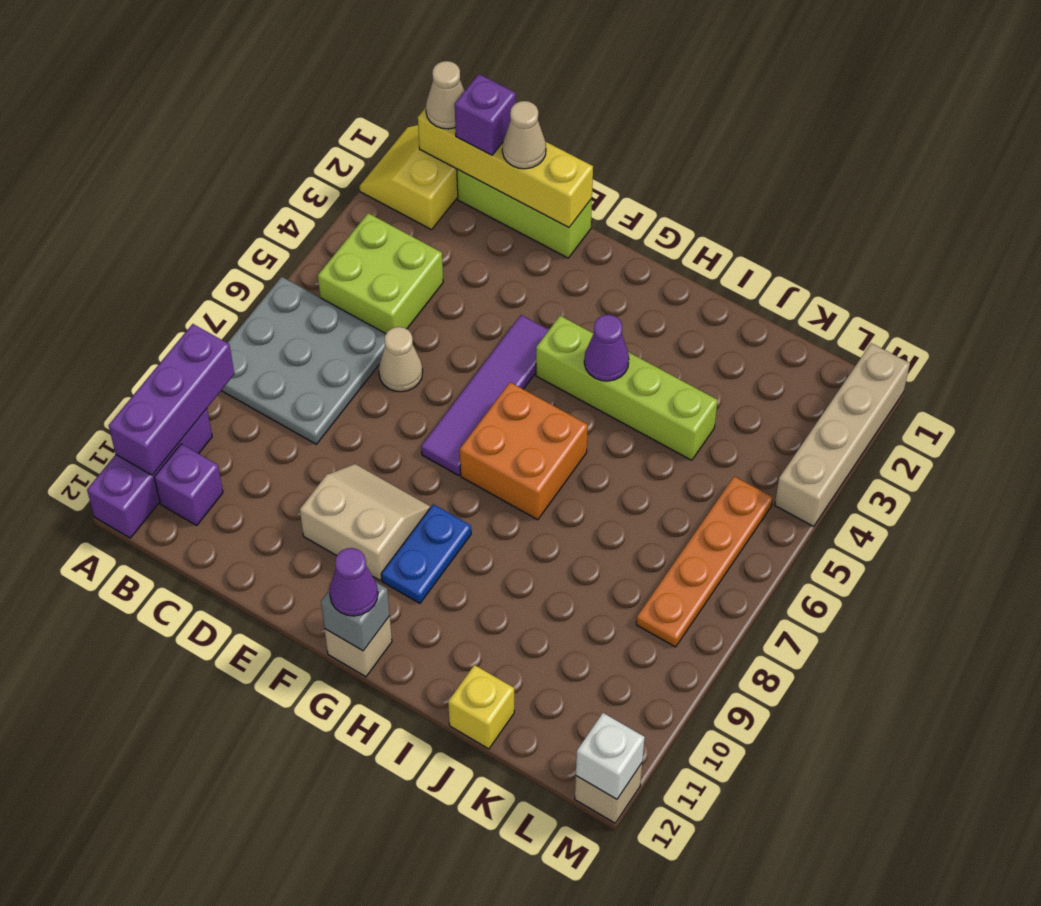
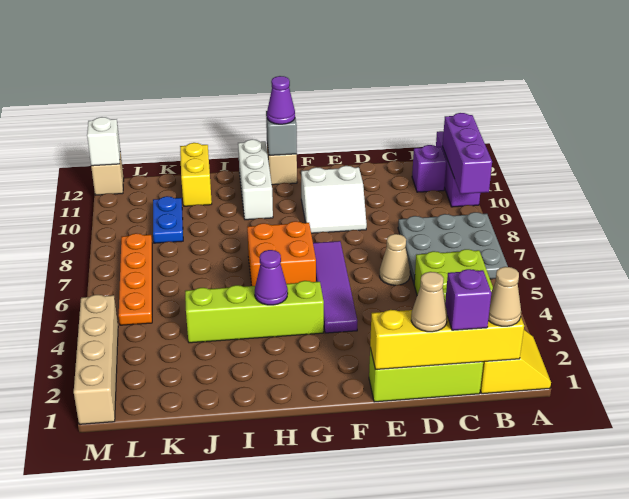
tan slope E9:F10 level 1 top 10 -> white slope E9:F10 level 1 top 10
blue plate G9:G10 level 1 -> blue plate K9:K10 level 1
none -> white brick H10:H12 level 1
yellow brick J12 level 1 -> yellow brick J11:J12 level 1

